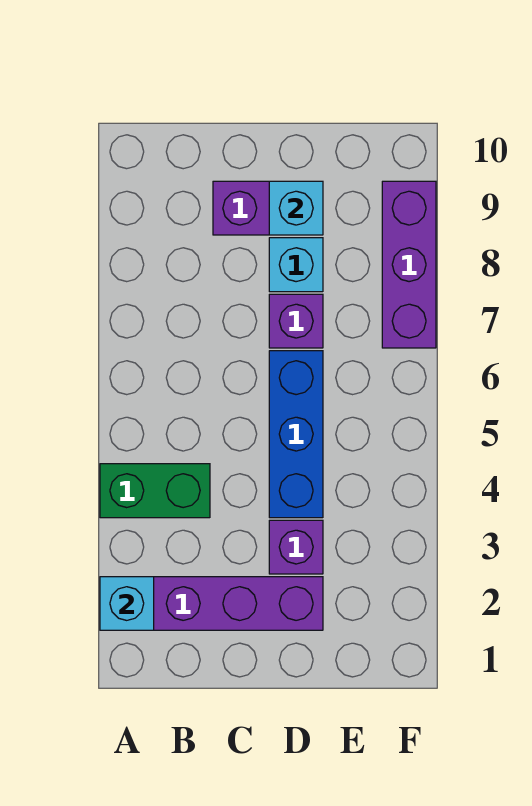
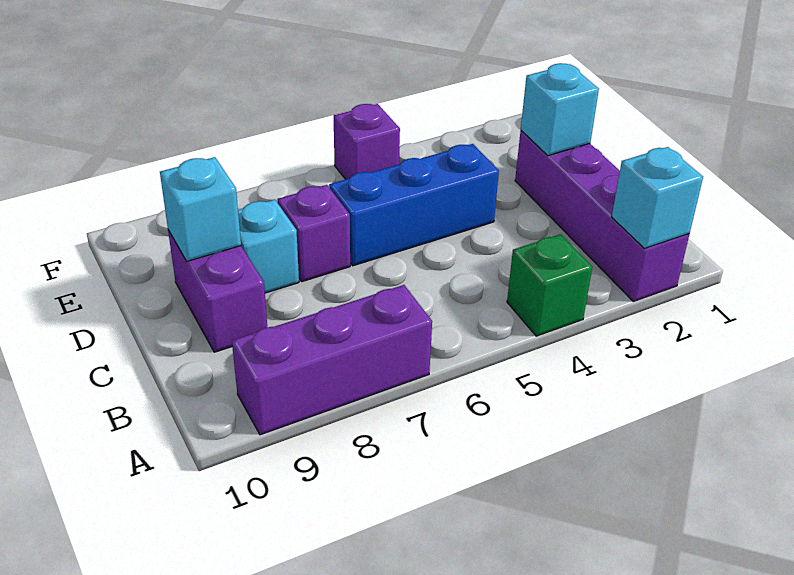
green brick A4:B4 level 1 -> green brick A4 level 1
none -> cyan brick D2 level 2
purple brick D3 level 1 -> purple brick F5 level 1
purple brick F7:F9 level 1 -> purple brick A7:A9 level 1

